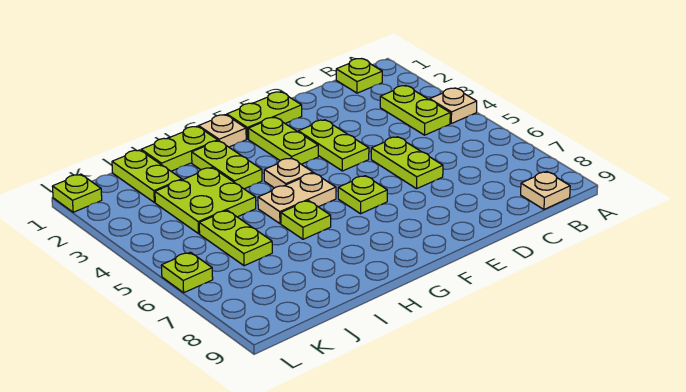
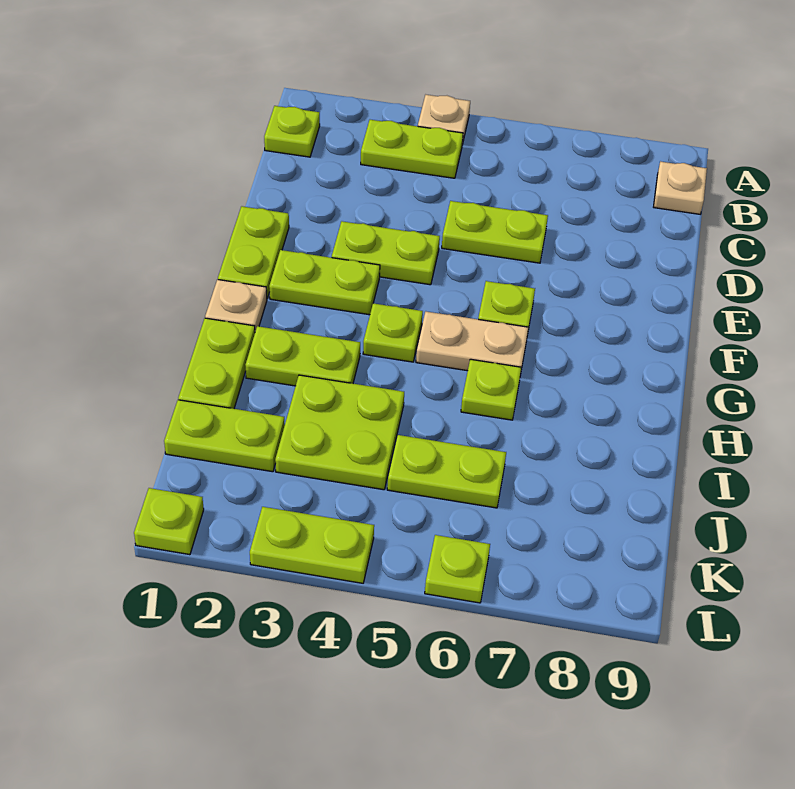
tan plate G4 level 1 -> lime plate G4 level 1
tan plate G5:H5 level 1 -> tan plate G5:G6 level 1
none -> lime plate L3:L4 level 1

